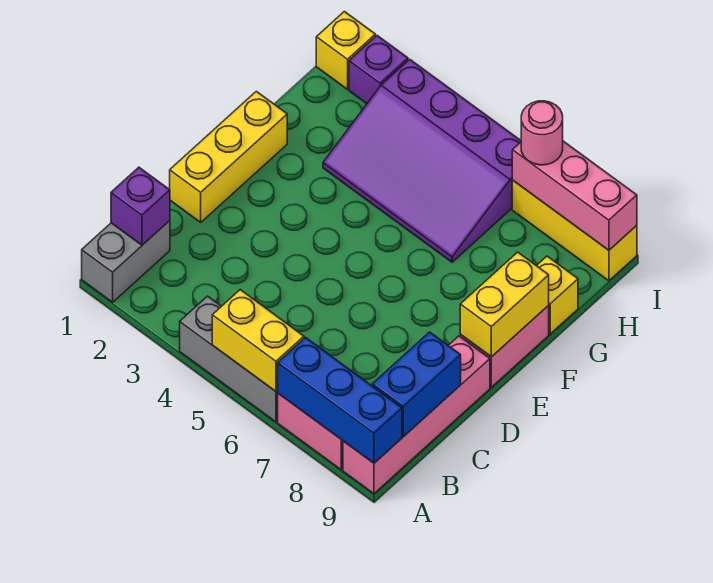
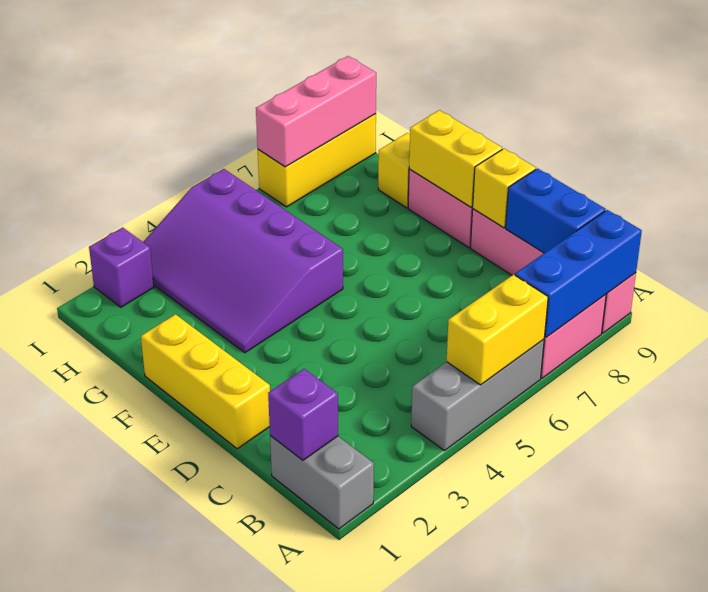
purple slope G3:I6 level 1 top I -> purple slope F3:I5 level 1 top 5
yellow brick I1 level 1 -> yellow brick D9 level 2
pink round brick I7 level 3 -> none

